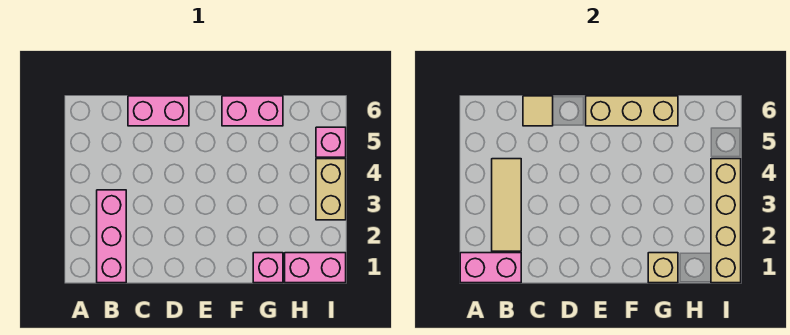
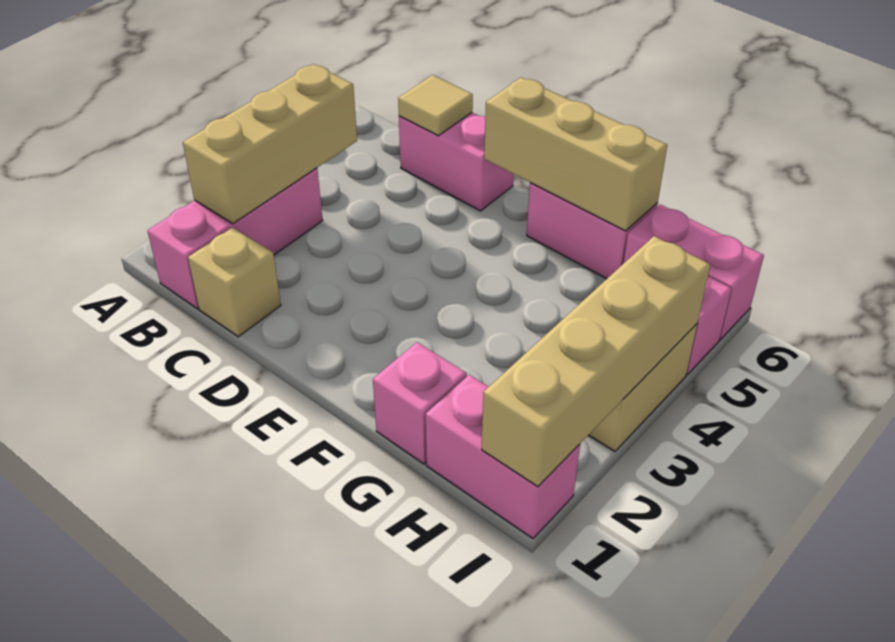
pink brick A1:B1 level 2 -> pink brick H6:I6 level 1
tan tile B2:B4 level 2 -> tan brick B2:B4 level 2
tan brick G1 level 2 -> tan brick C1 level 1

